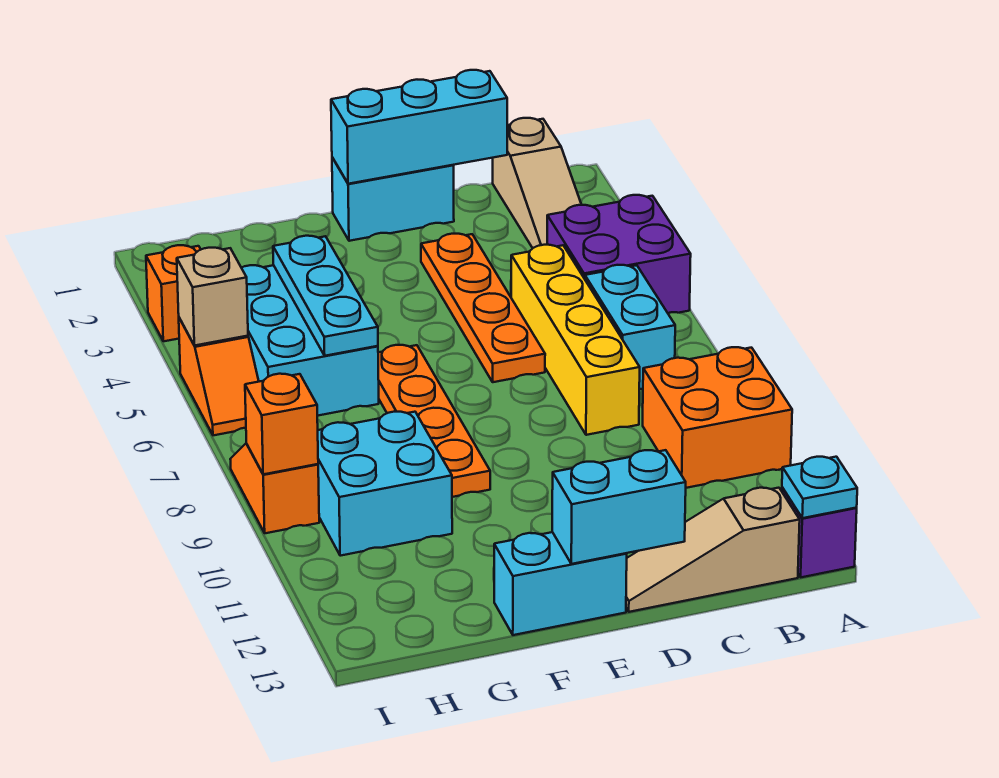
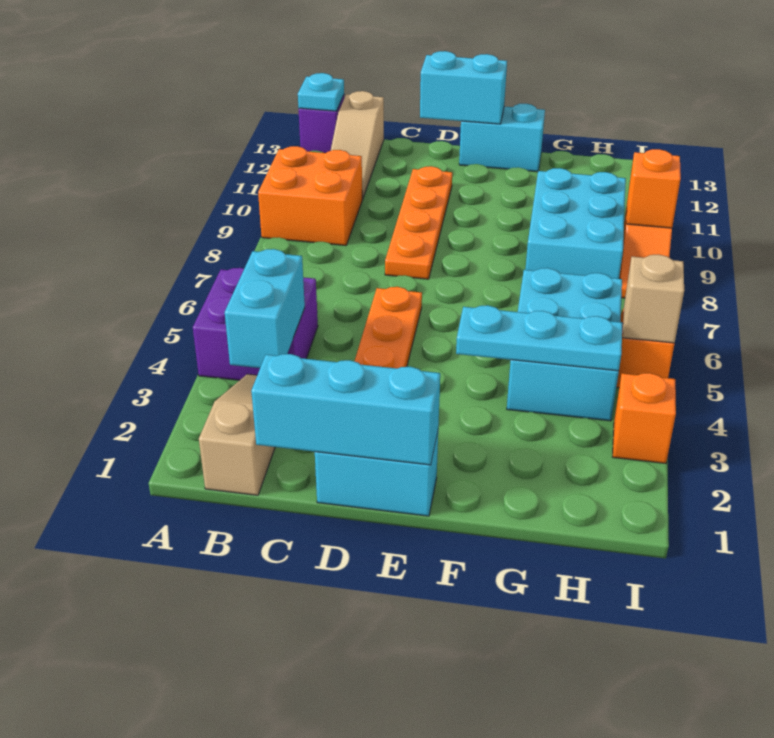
cyan brick B6:B7 level 1 -> cyan brick B3:B4 level 2
tan slope B13:D13 level 1 top B -> tan slope B11:B13 level 1 top 13
yellow brick C5:C8 level 1 -> none
orange plate F6:F9 level 1 -> orange plate D8:D11 level 1
cyan plate G4:G6 level 2 -> cyan plate F4:H4 level 2
cyan brick G9:H10 level 1 -> cyan brick G8:H10 level 1

